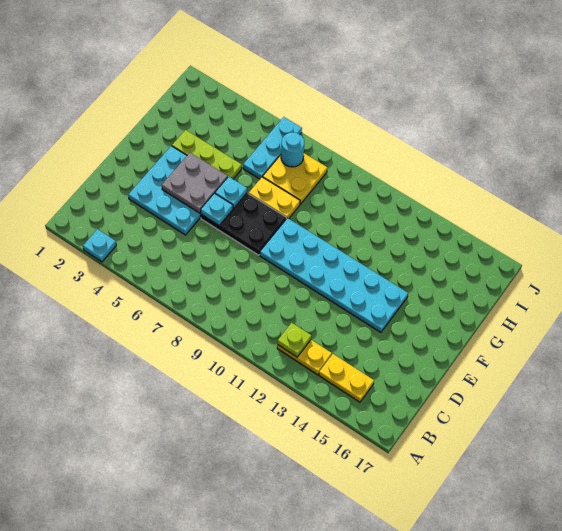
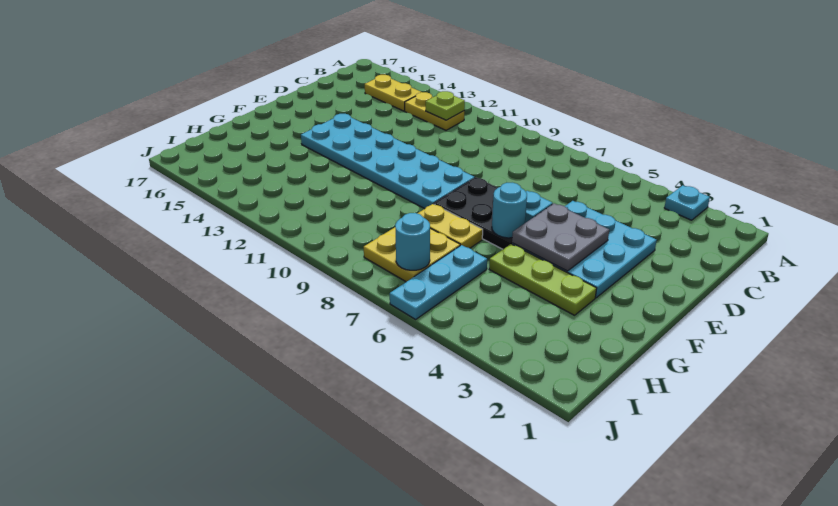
cyan plate F6 level 2 -> cyan round brick F6 level 2

